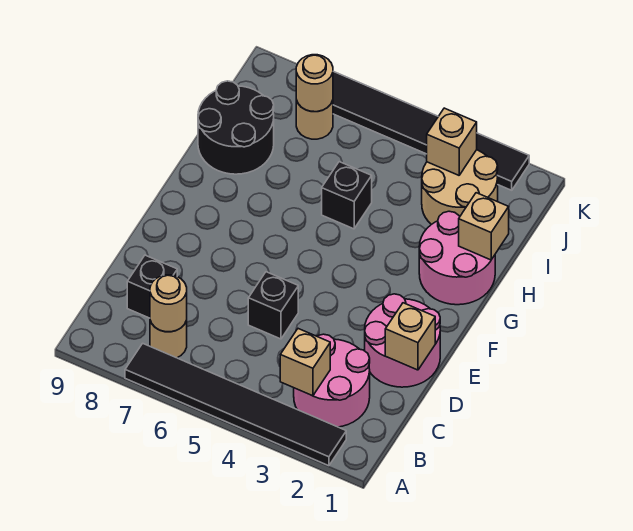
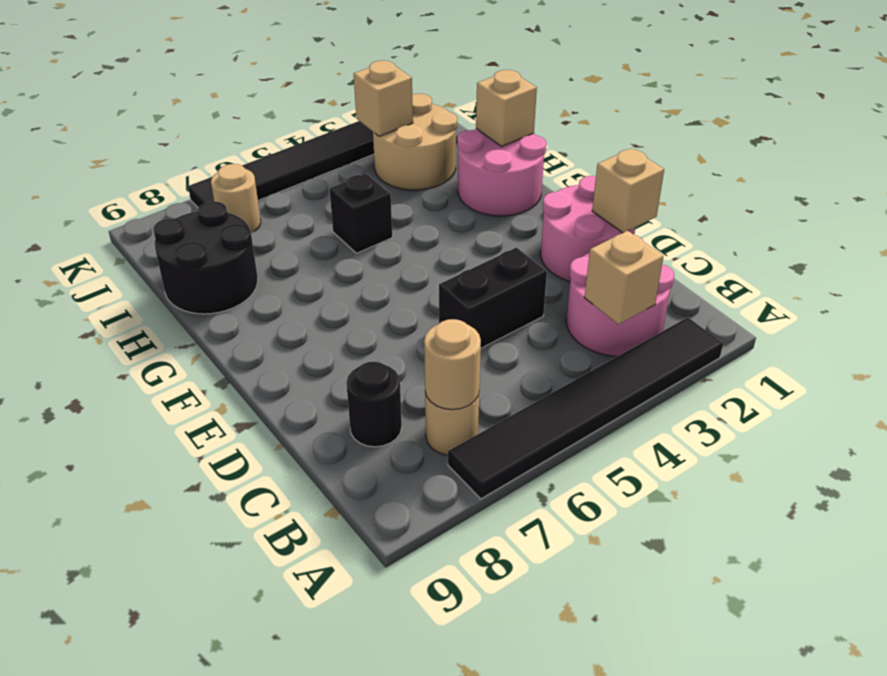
black brick C8 level 1 -> black round brick C8 level 1
black brick D5 level 1 -> black brick D4:D5 level 1
tan round brick J7 level 2 -> none

